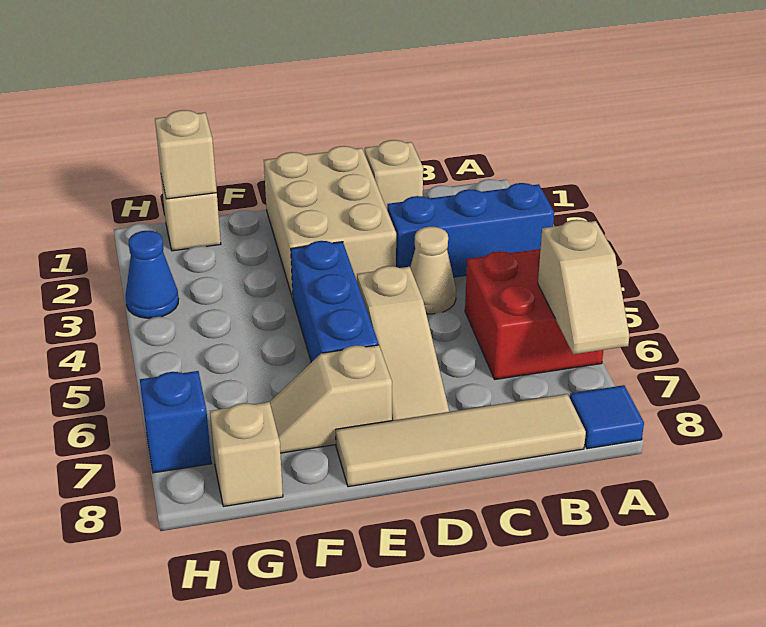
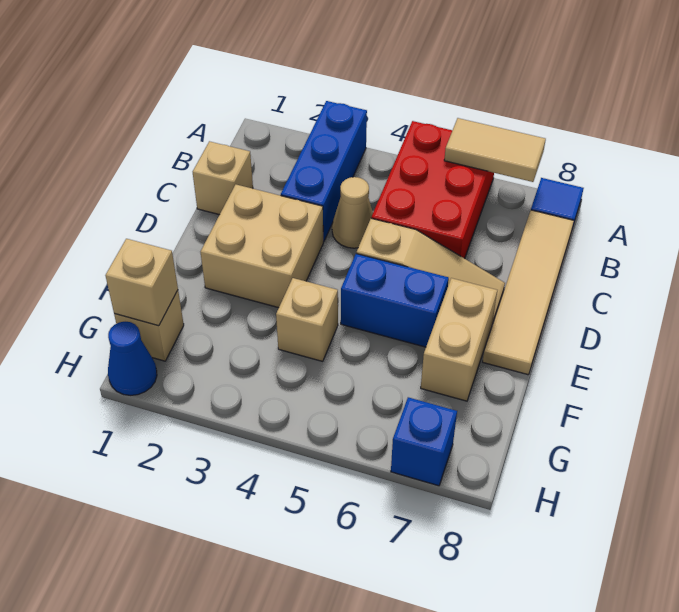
red brick A5:B6 level 1 -> red brick A5:C6 level 1
tan slope A6:A7 level 2 top 6 -> tan tile A6:A7 level 2
tan brick D1:E3 level 1 -> tan brick D2:E3 level 1
blue brick E4:E6 level 1 -> blue brick E5:E6 level 1
tan slope E7:F7 level 1 top E -> tan brick E7:F7 level 1
tan brick G8 level 1 -> tan brick F4 level 1
blue cone H3 level 1 -> blue cone H1 level 1

